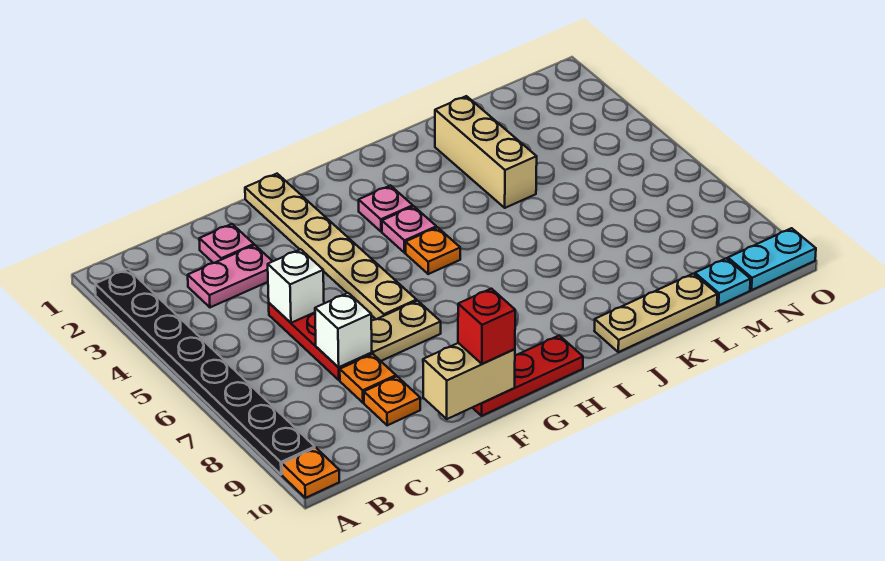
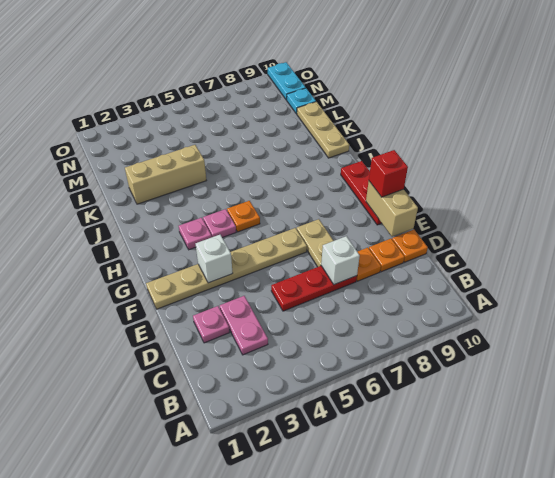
black plate A2:A9 level 1 -> none
orange plate A10 level 1 -> orange plate D10 level 1
white brick D5 level 2 -> white brick F3 level 2

